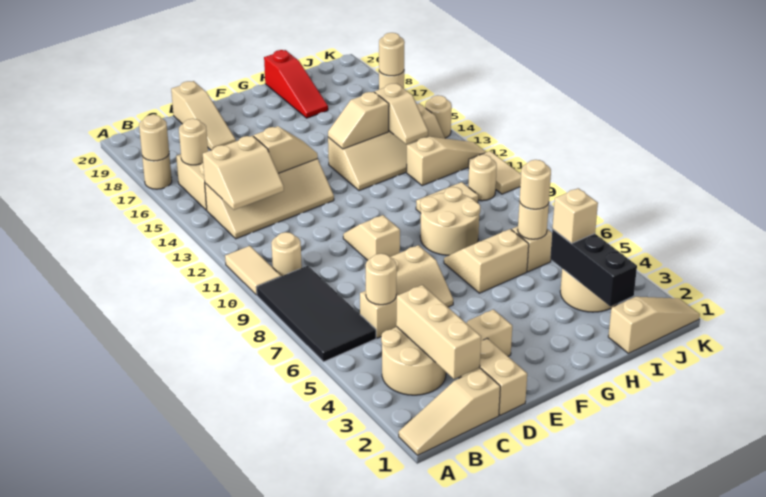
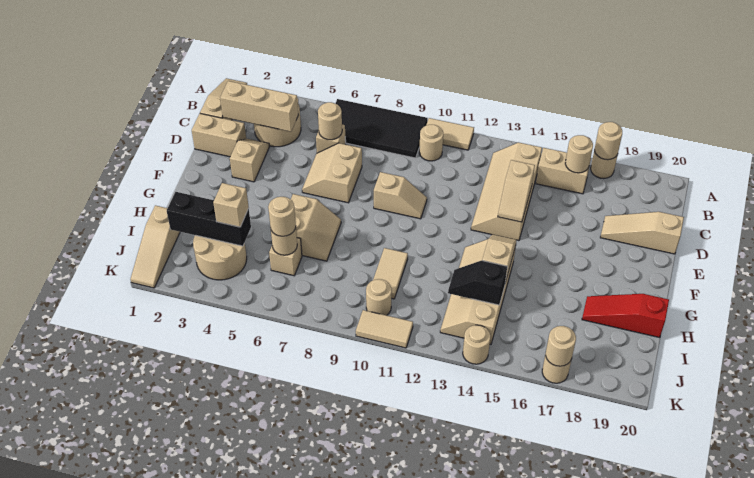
tan slope B13:C14 level 2 top 14 -> none
tan round brick G8:H9 level 1 -> none
tan slope I12:K12 level 1 top I -> none
tan slope I13:I14 level 2 top 14 -> black slope I13:I14 level 2 top 14

